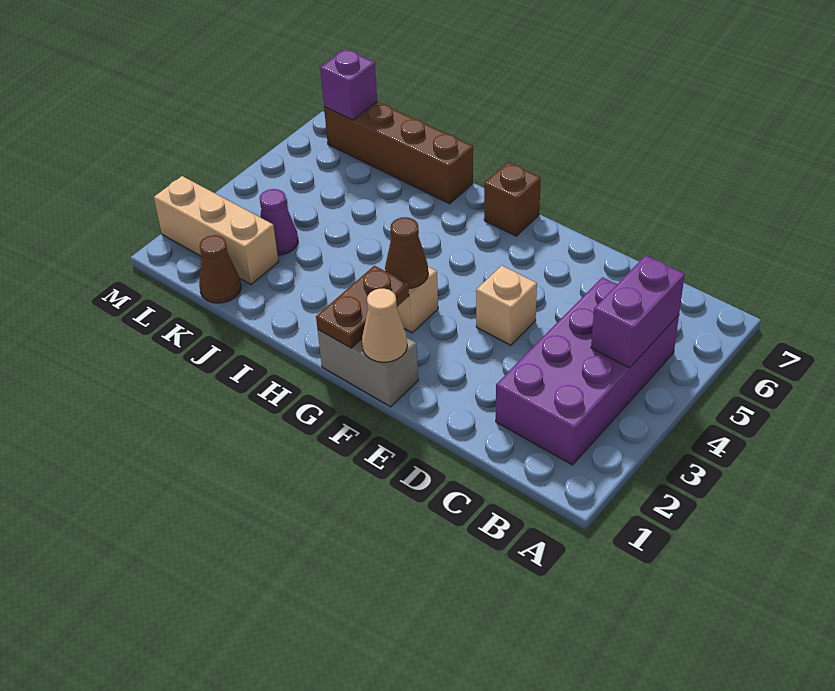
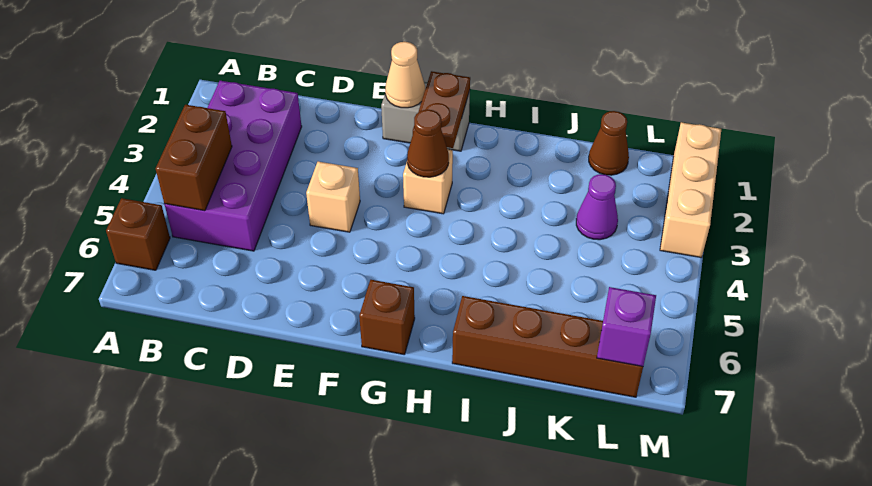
none -> brown brick A6 level 1
purple brick B4:B5 level 2 -> brown brick B4:B5 level 2
tan brick K2:M2 level 1 -> tan brick M1:M3 level 1

